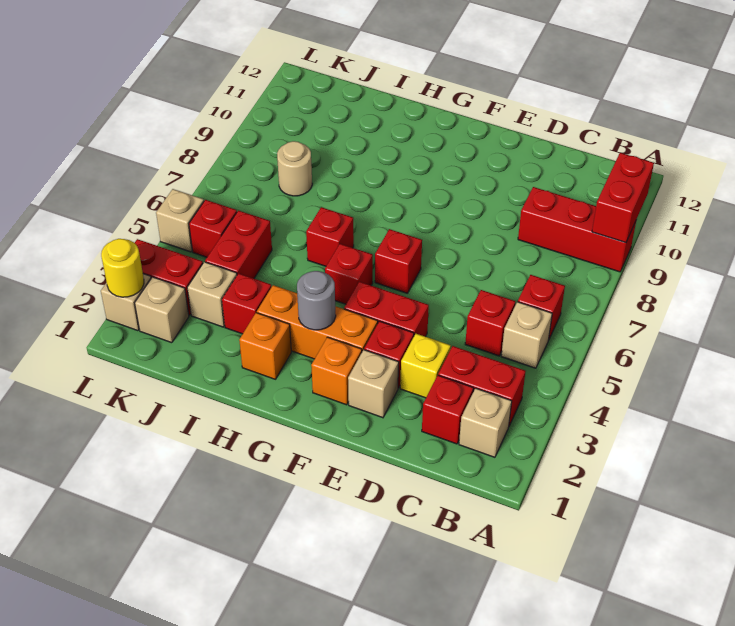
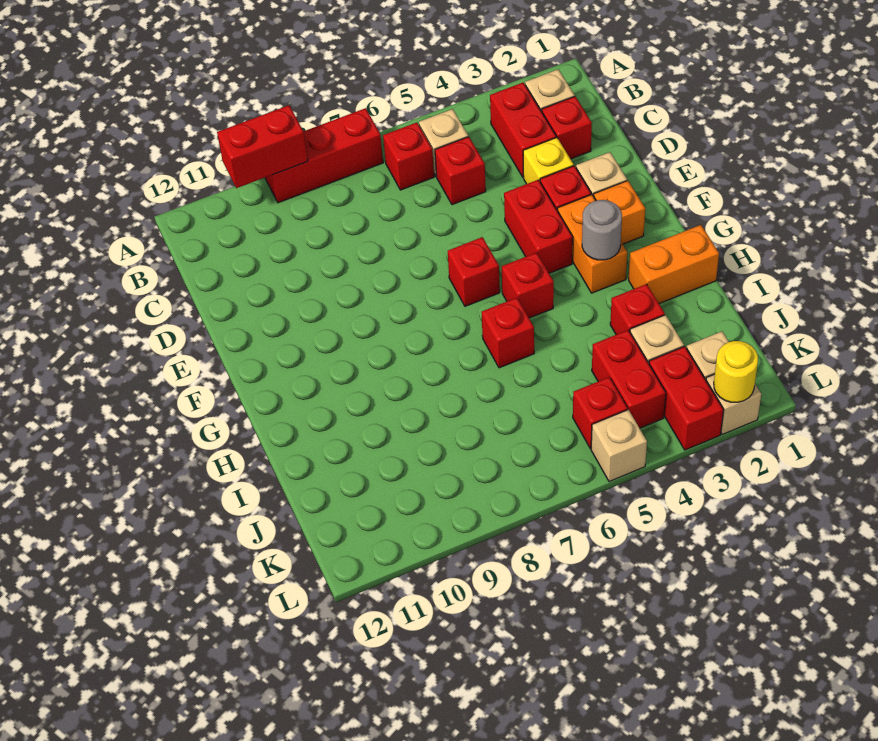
red brick A9:C9 level 1 -> red brick A7:A9 level 1
orange brick F3:H3 level 1 -> orange brick F3:G3 level 1
orange brick H2 level 1 -> orange brick H1:H2 level 1
red brick J4:J5 level 1 -> red brick J4:K4 level 1
tan round brick J8 level 1 -> none

